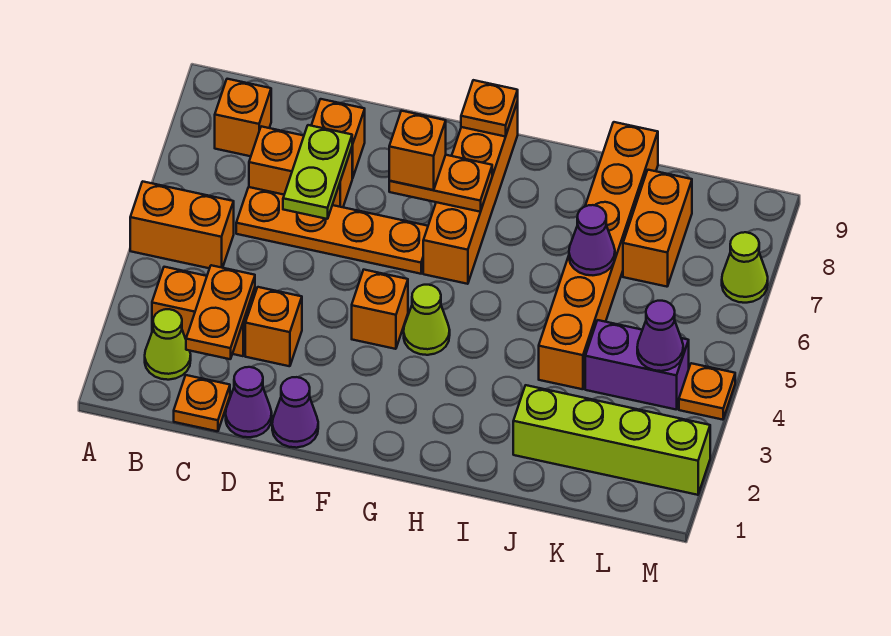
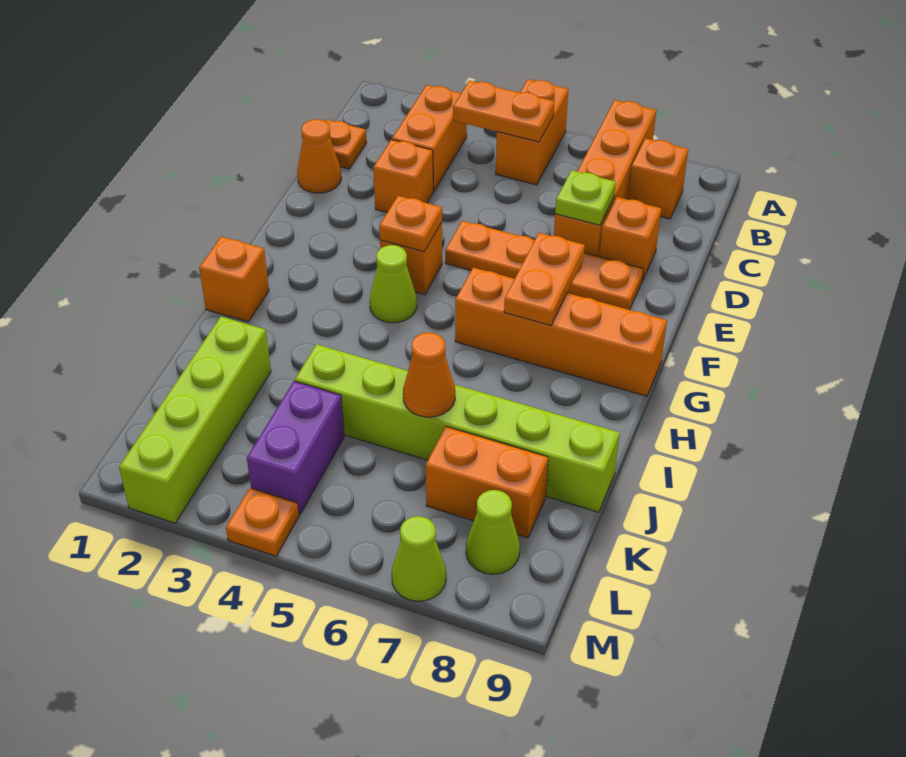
lime cone B2 level 1 -> lime cone L8 level 1
orange plate C2:C3 level 2 -> orange plate B4:B5 level 2
orange plate C6:F6 level 1 -> orange plate E5:E8 level 1
orange brick C7:D7 level 1 -> orange brick A7:D7 level 1
purple cone D1 level 1 -> orange cone D1 level 1
lime plate D6:D7 level 2 -> lime plate D7 level 2
purple cone E1 level 1 -> none
orange brick F7 level 3 -> orange brick H1 level 1
orange plate G9 level 2 -> orange plate F4 level 2
orange brick J4:J9 level 1 -> lime brick J4:J9 level 1
purple cone J6 level 2 -> orange cone J6 level 2
purple cone L4 level 2 -> none

